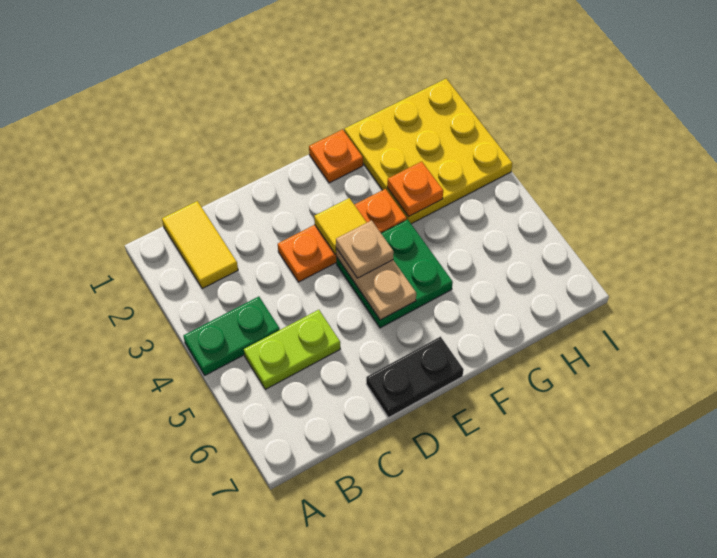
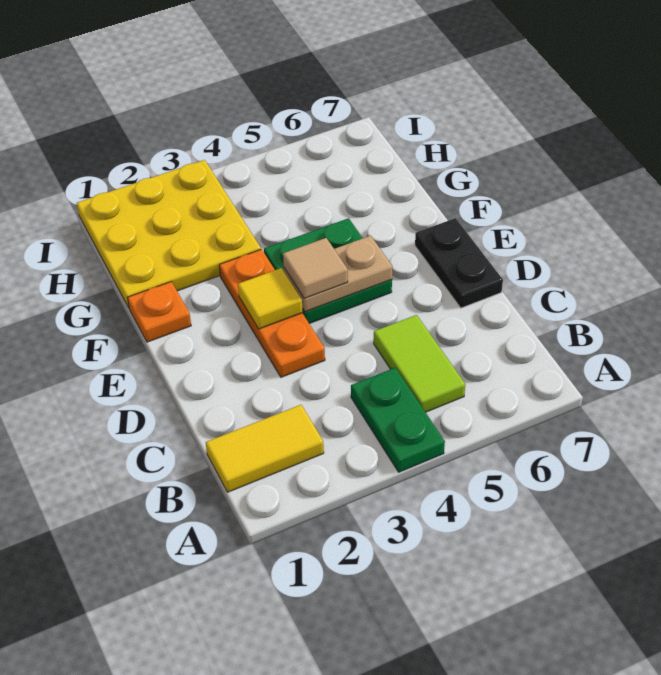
lime plate B5:C5 level 1 -> lime tile B5:C5 level 1
tan plate E4 level 3 -> tan tile E4 level 3
orange plate G3 level 2 -> none

